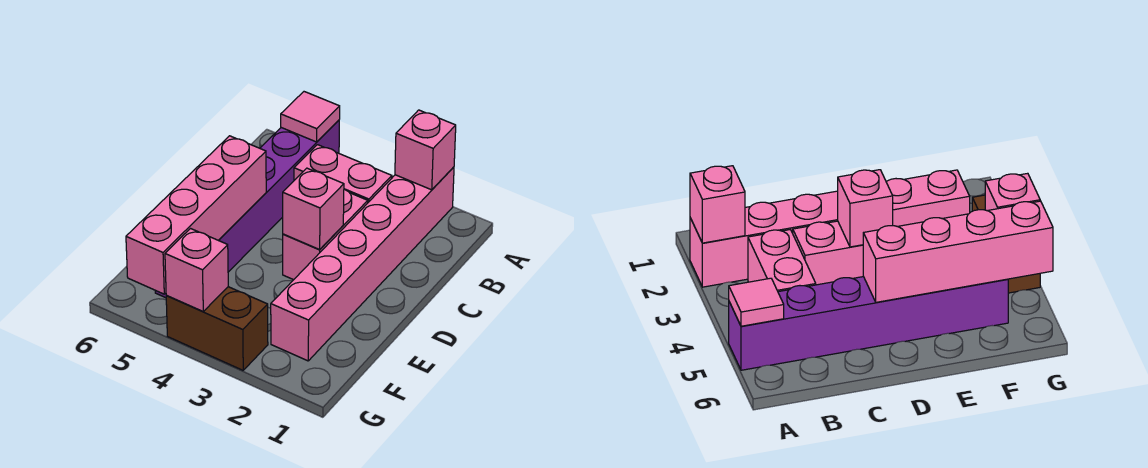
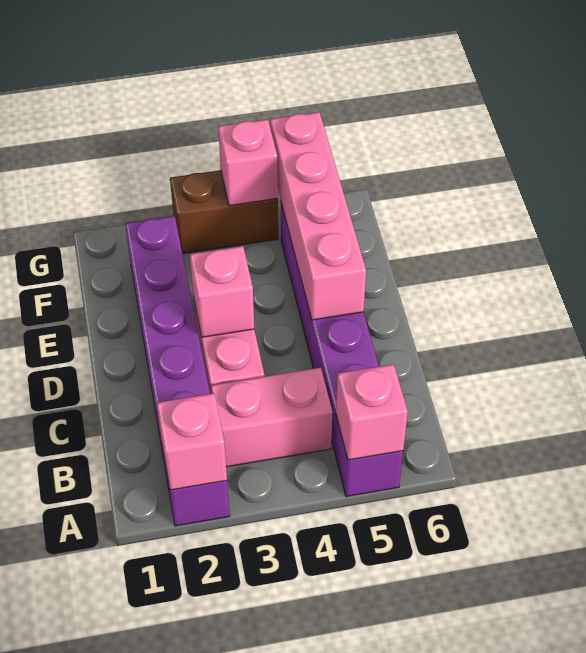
pink brick A2:F2 level 1 -> purple brick A2:F2 level 1
pink tile A5 level 2 -> pink brick A5 level 2

